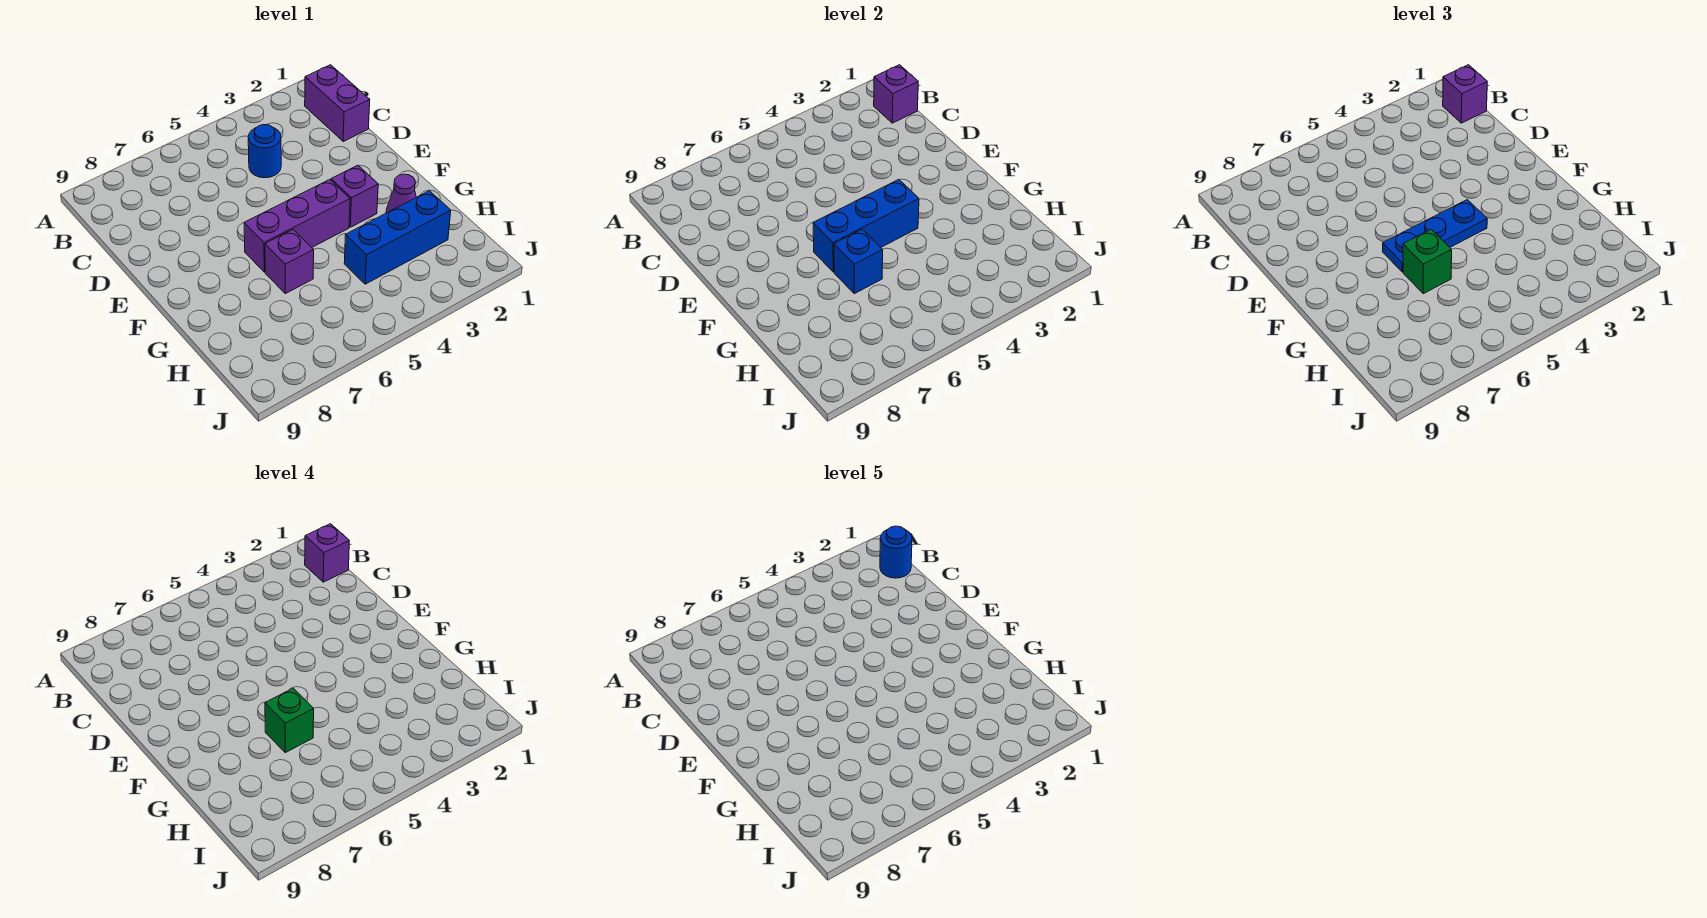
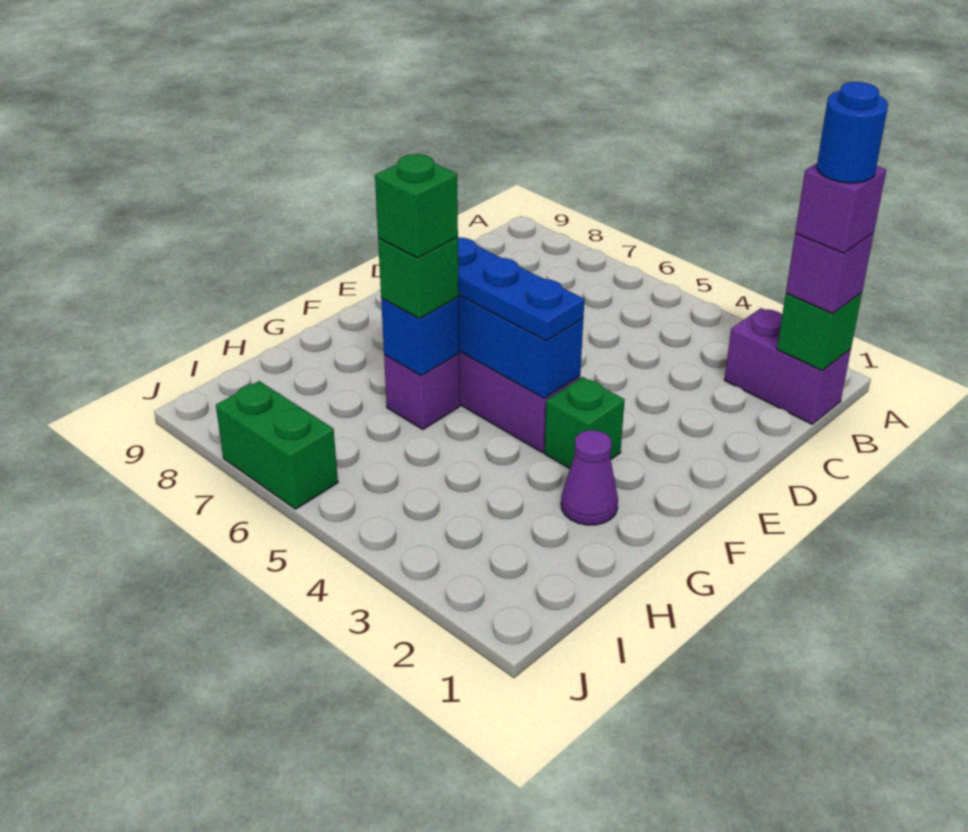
purple brick B1:C1 level 1 -> purple brick B1:B2 level 1
purple brick B1 level 2 -> green brick B1 level 2
blue round brick C4 level 1 -> none
purple brick F3 level 1 -> green brick F3 level 1
blue brick H2:H4 level 1 -> none
none -> green brick J6:J7 level 1

